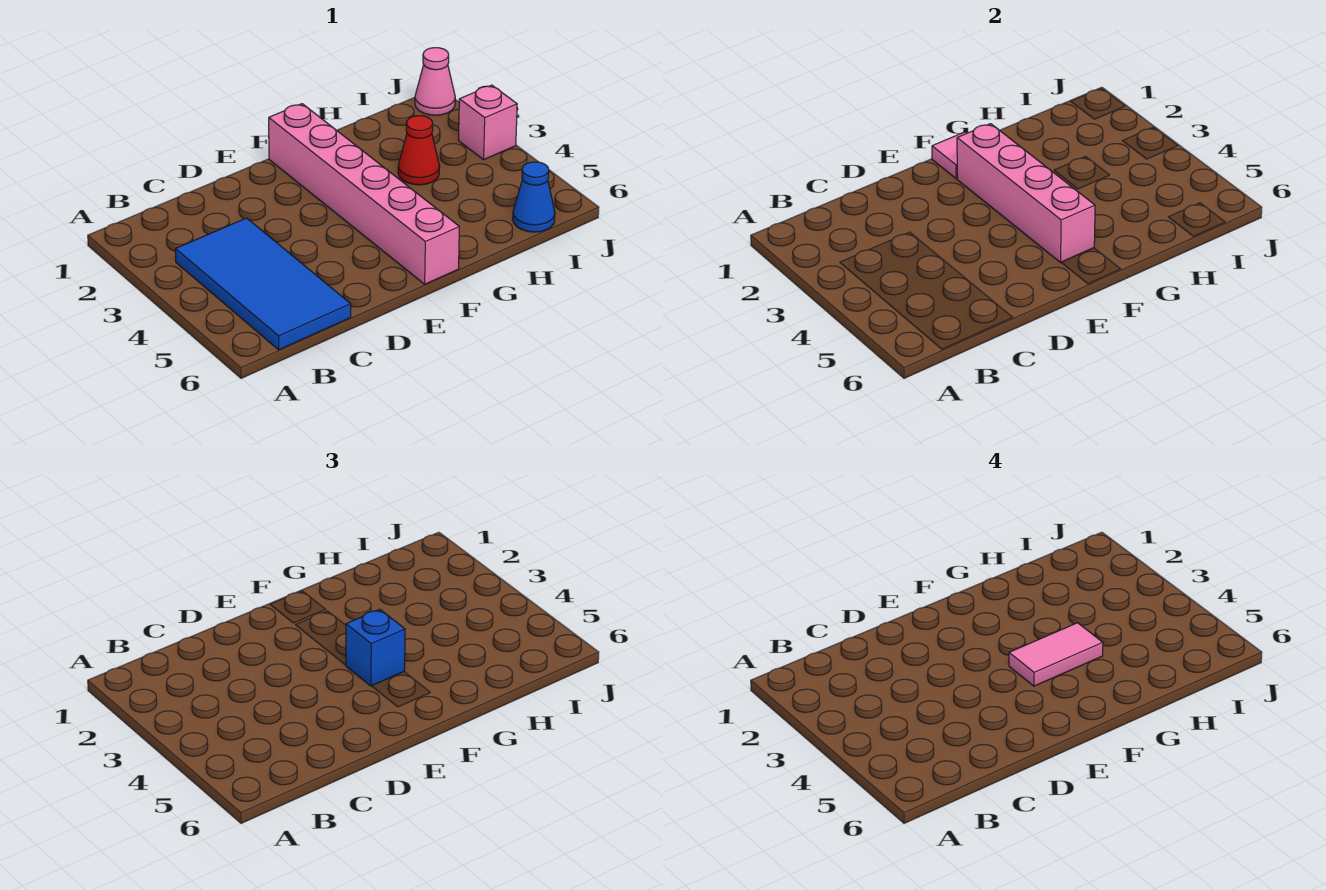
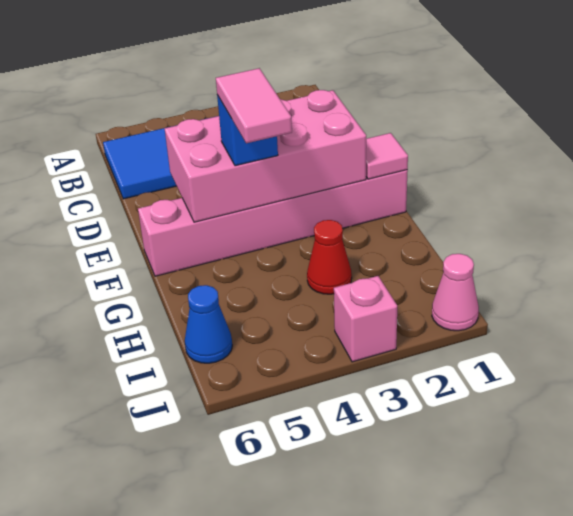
pink brick F2:F5 level 2 -> pink brick E2:F5 level 2

